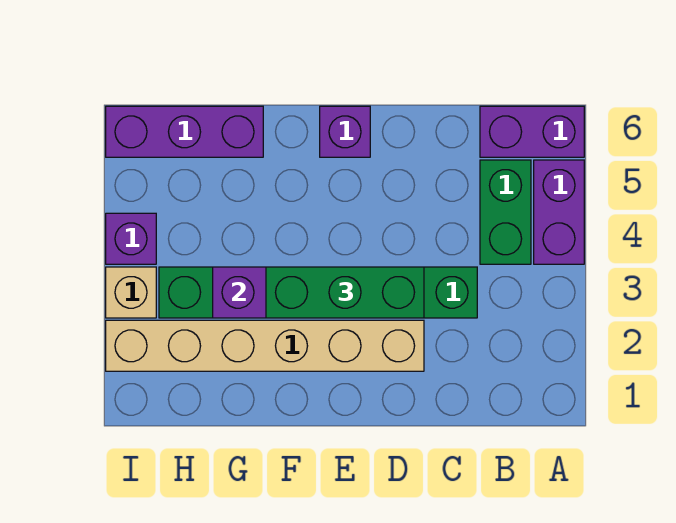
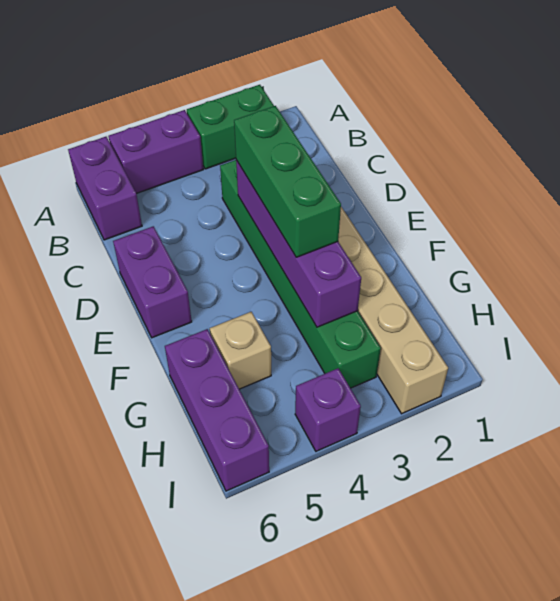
green brick B4:B5 level 1 -> green brick A2:A3 level 1
purple brick E6 level 1 -> purple brick D6:E6 level 1
tan brick I3 level 1 -> tan brick G5 level 1

